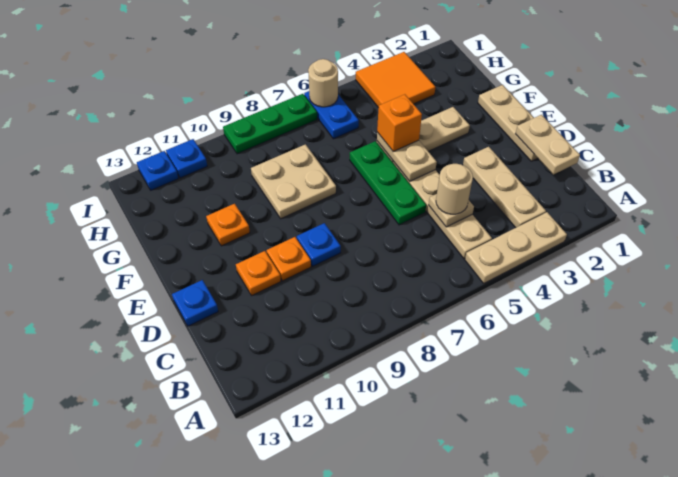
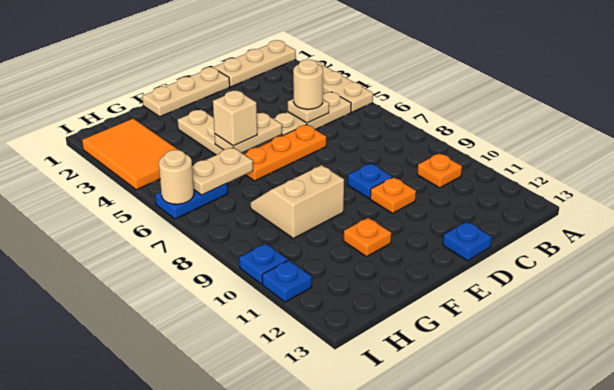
tan plate B3:D3 level 1 -> tan plate A1:C1 level 1
tan plate C1:D1 level 2 -> tan plate G6:H6 level 2
green plate D6:F6 level 1 -> orange plate D6:F6 level 1
orange plate D11 level 1 -> orange plate B10 level 1
orange brick F5 level 3 -> tan brick F5 level 3
tan plate F8:G9 level 1 -> tan slope F8:G9 level 1 top 9
orange tile H3:I4 level 1 -> orange tile H2:I4 level 1
green plate I7:I9 level 1 -> none
blue plate I12 level 1 -> blue plate I10 level 1

